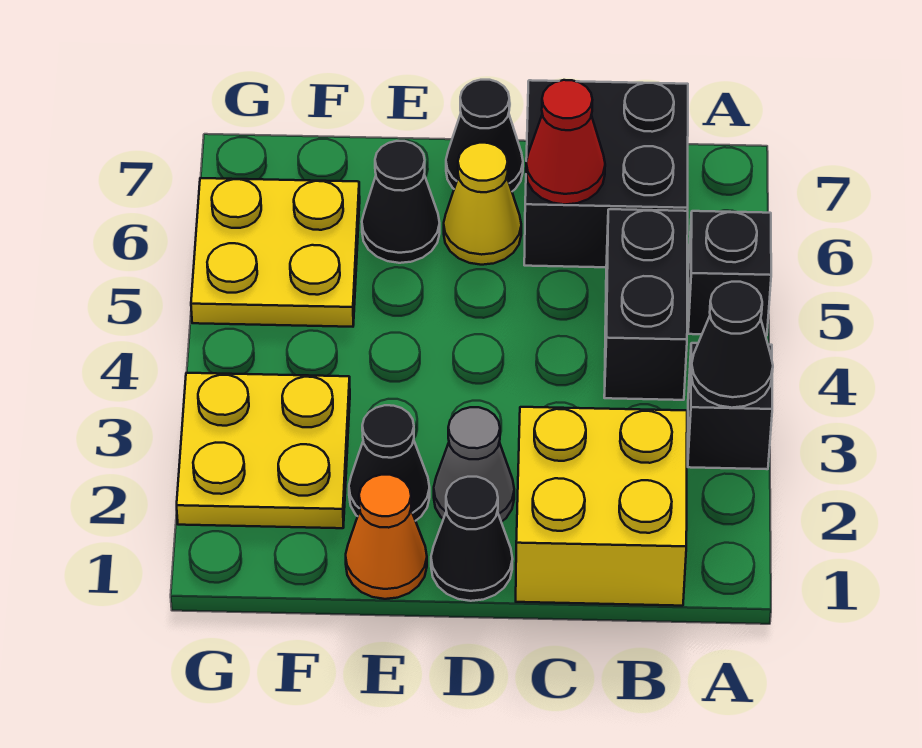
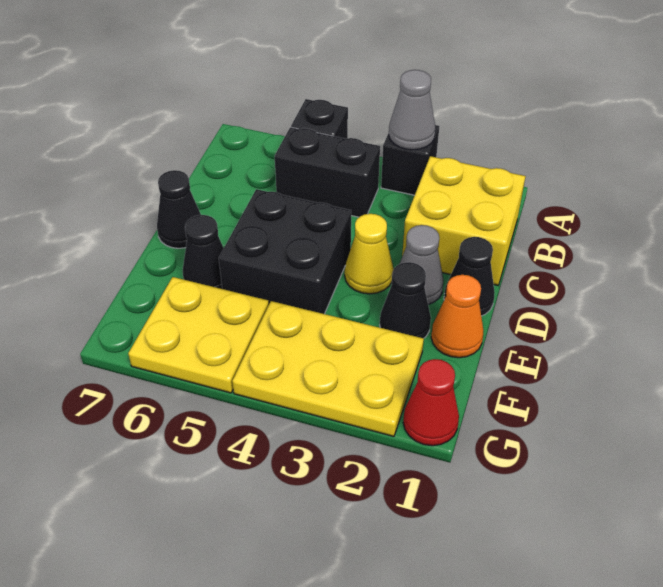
black cone A3 level 2 -> grey cone A3 level 2
black brick B6:C7 level 1 -> black brick D4:E5 level 1
red cone C6 level 2 -> red cone G1 level 1
yellow cone D6 level 1 -> yellow cone D3 level 1
yellow plate F2:G3 level 1 -> yellow plate F2:G4 level 1

